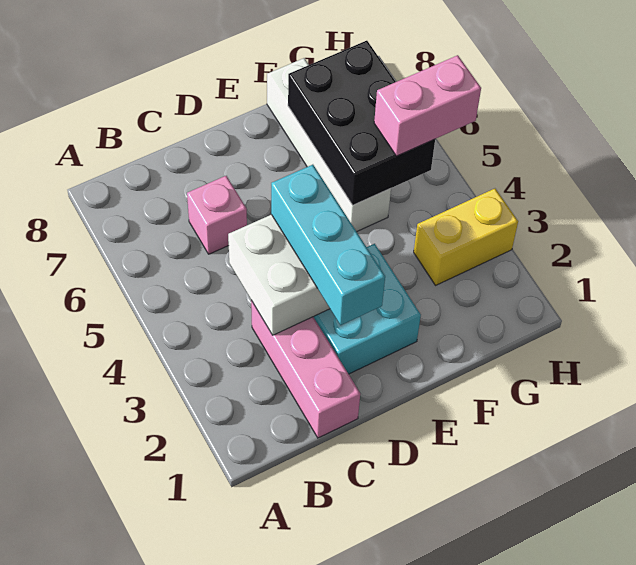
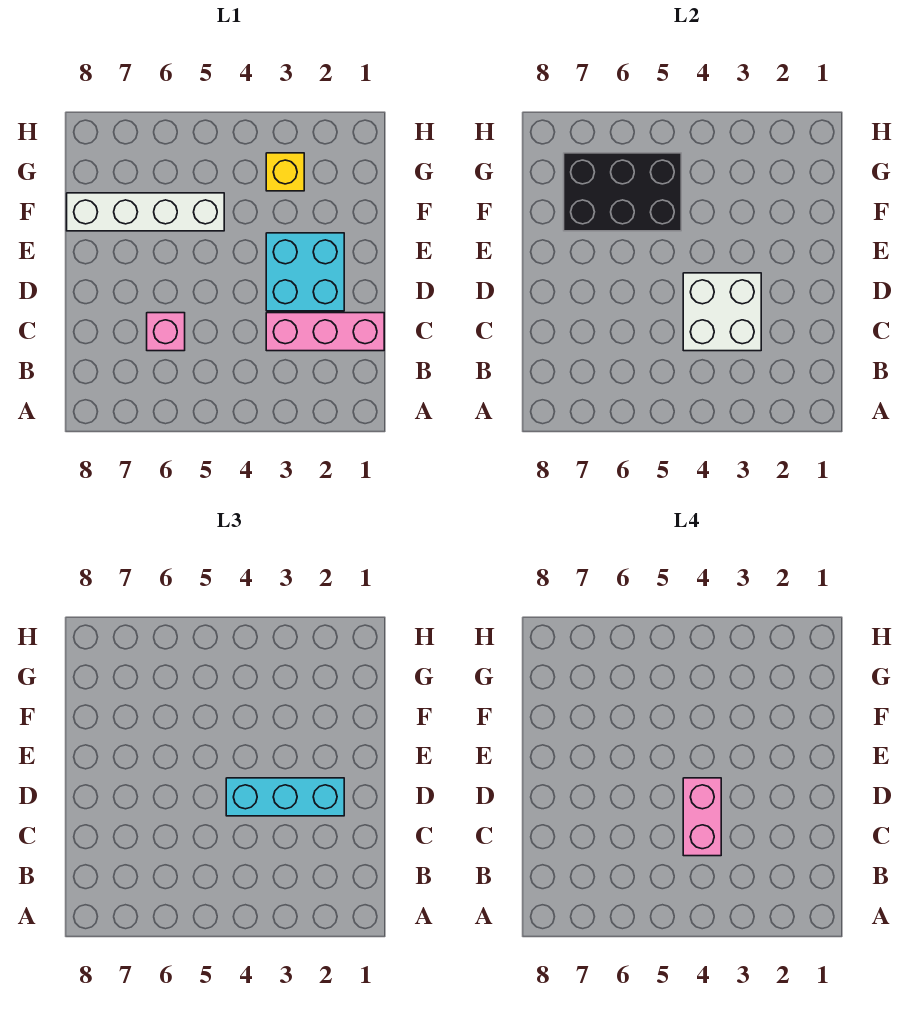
yellow brick G3:H3 level 1 -> yellow brick G3 level 1
pink brick G5:H5 level 3 -> pink brick C4:D4 level 4

